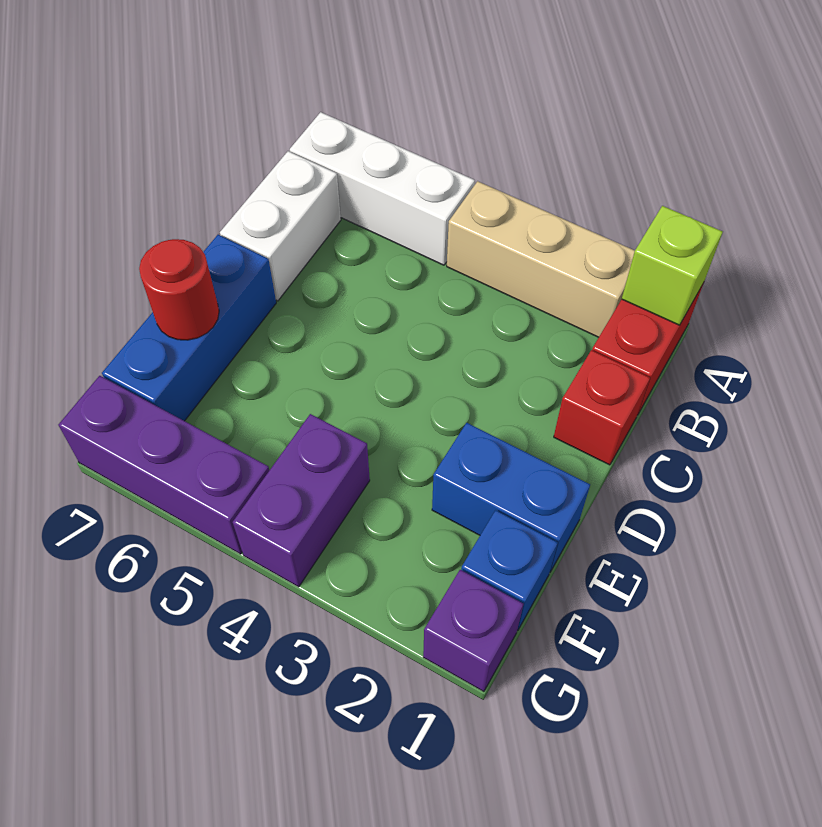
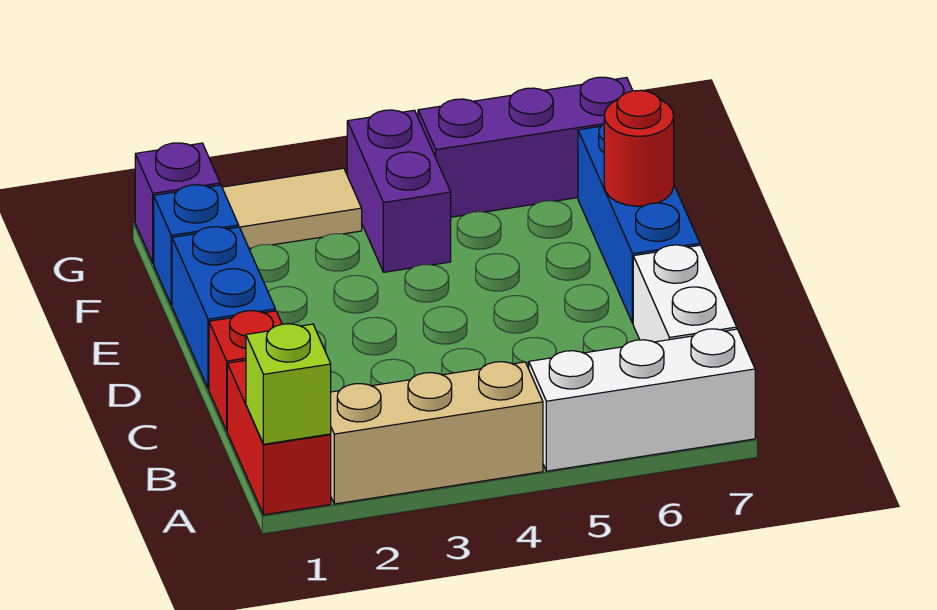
blue brick E1:E2 level 1 -> blue brick D1:E1 level 1
none -> tan tile G2:G3 level 1

